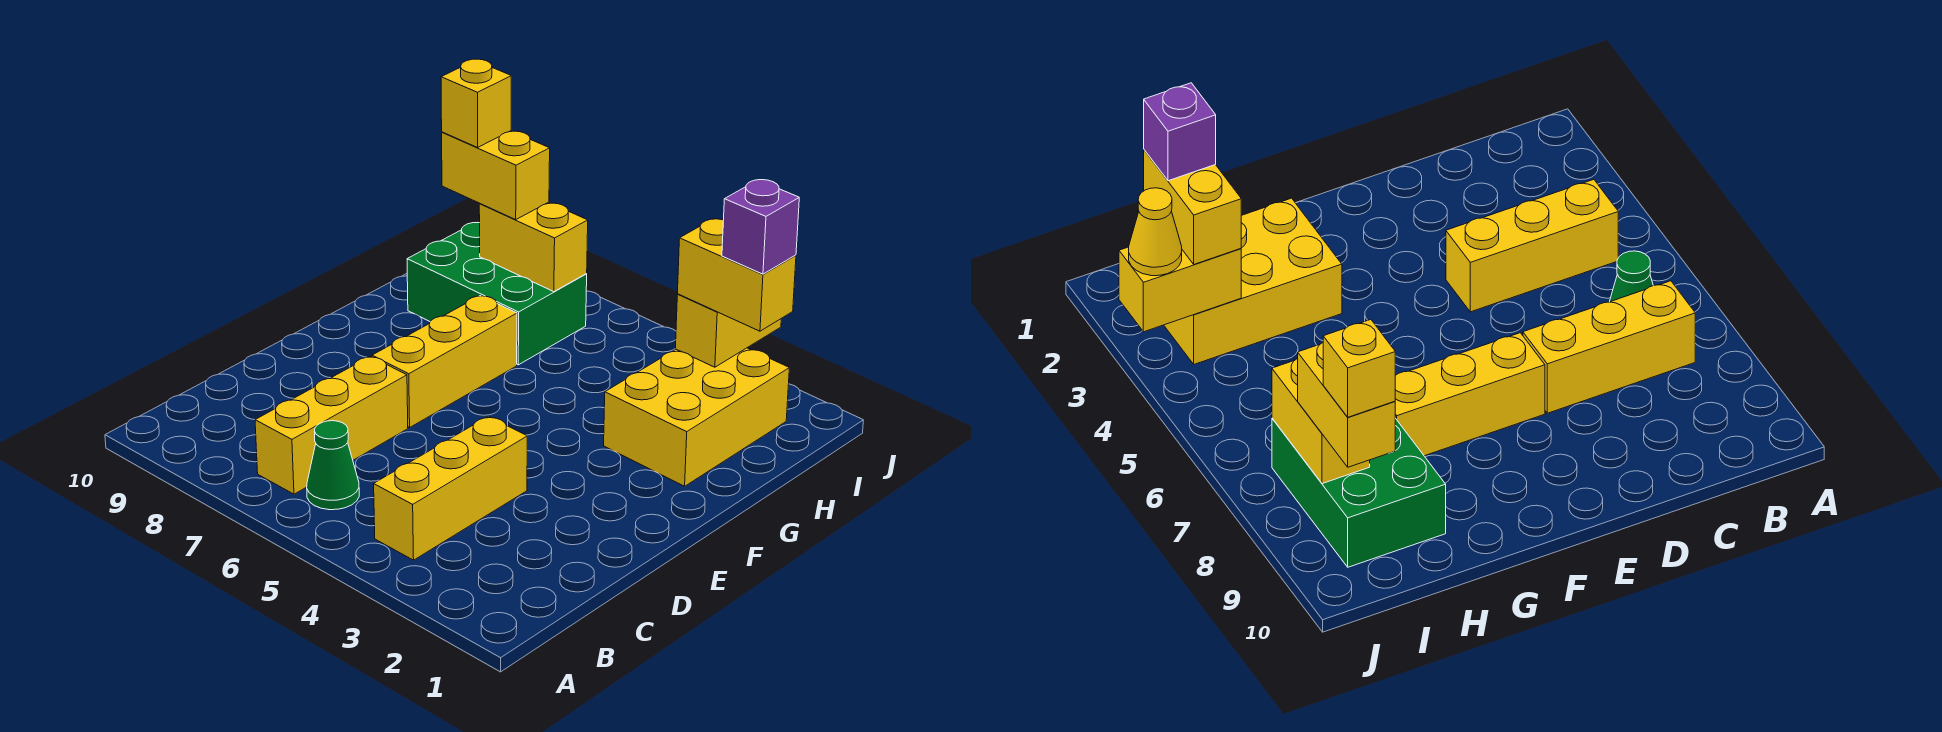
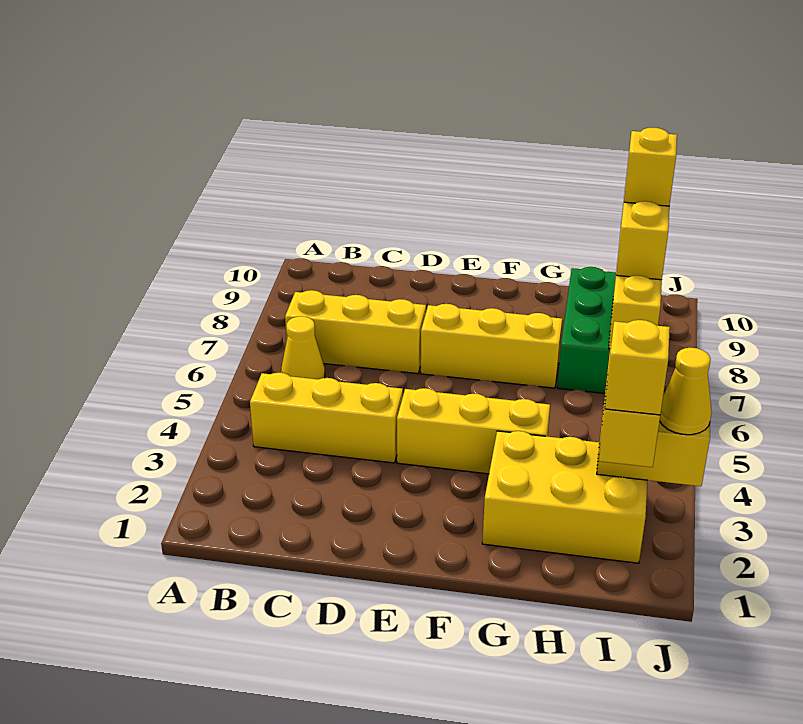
green cone B6 level 1 -> yellow cone B6 level 1
none -> yellow brick E4:G4 level 1
purple brick I2 level 4 -> yellow brick I2 level 4

